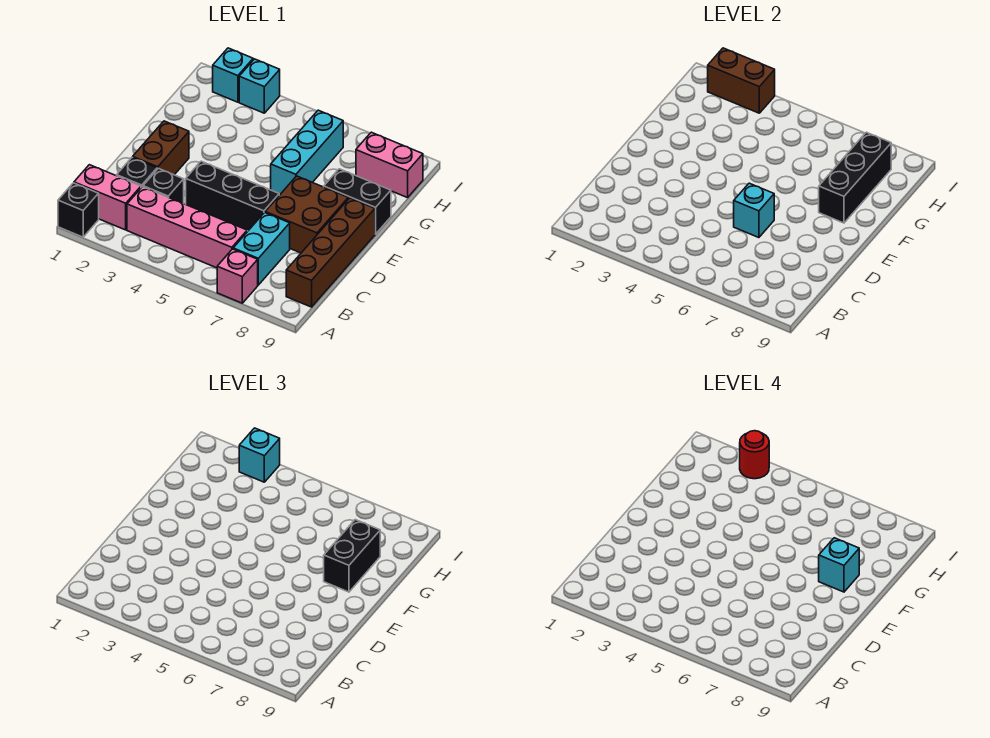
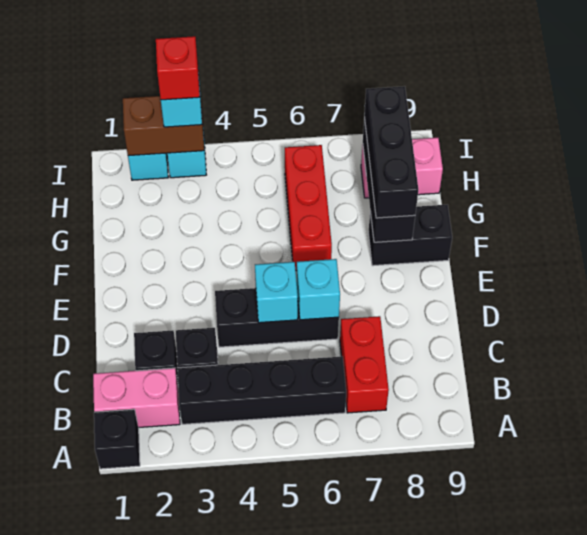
pink brick A7 level 1 -> none
pink brick B3:B6 level 1 -> black brick B3:B6 level 1
cyan brick B7:C7 level 1 -> red brick B7:C7 level 1
brown brick B9:E9 level 1 -> none
brown brick D2:E2 level 1 -> none
brown brick D7:E8 level 1 -> none
cyan brick F6:H6 level 1 -> red brick F6:H6 level 1
black brick F8:G8 level 3 -> black brick F8:H8 level 3
cyan brick F8 level 4 -> cyan brick D5 level 2
red round brick I3 level 4 -> red brick I3 level 4

